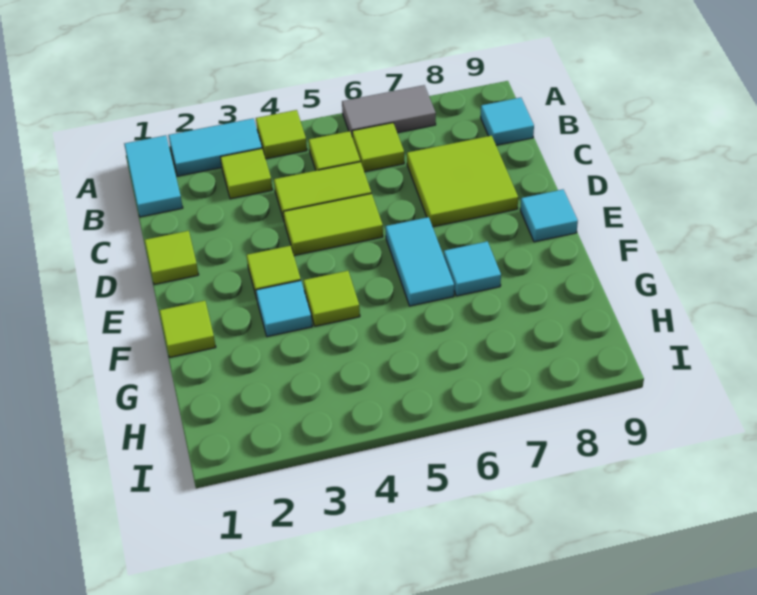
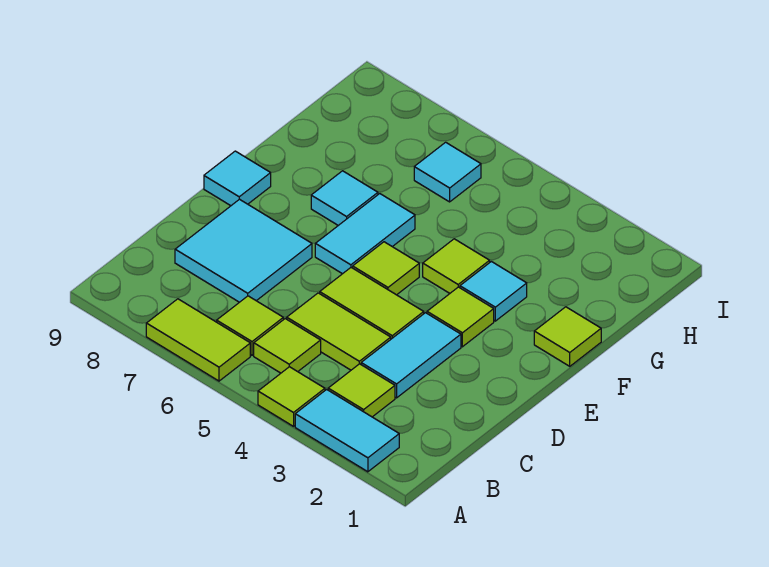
cyan tile A1:B1 level 1 -> cyan tile C3:D3 level 1
grey tile A6:A7 level 1 -> lime tile A6:A7 level 1
cyan tile B9 level 1 -> cyan tile H6 level 1
lime tile C7:D8 level 1 -> cyan tile C7:D8 level 1
lime tile D1 level 1 -> lime tile E5 level 1

